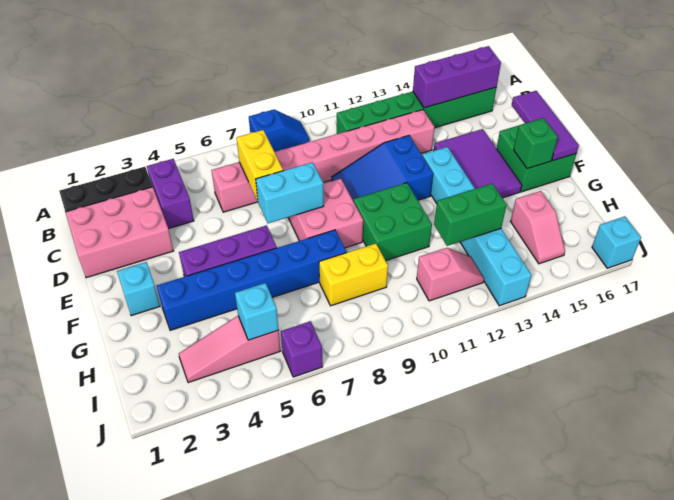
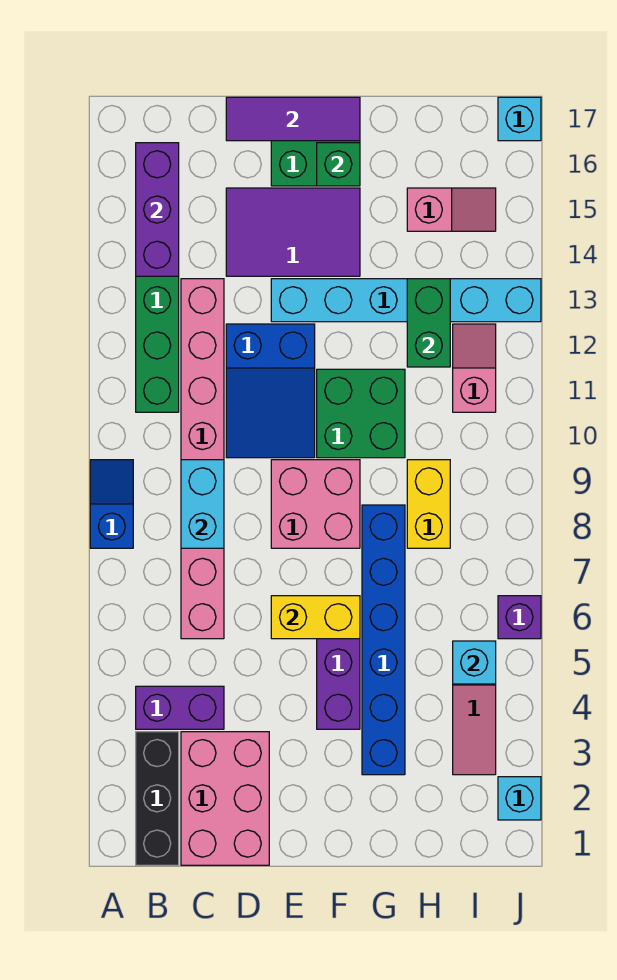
yellow brick C7:D7 level 2 -> yellow brick E6:F6 level 2
cyan brick E7:E8 level 2 -> cyan brick C8:C9 level 2
cyan brick F2 level 1 -> cyan brick J2 level 1

